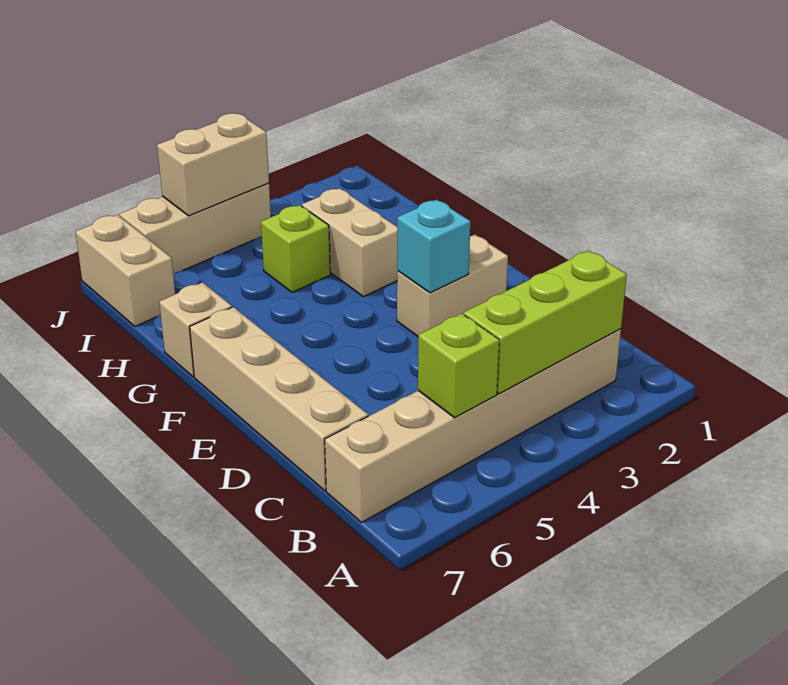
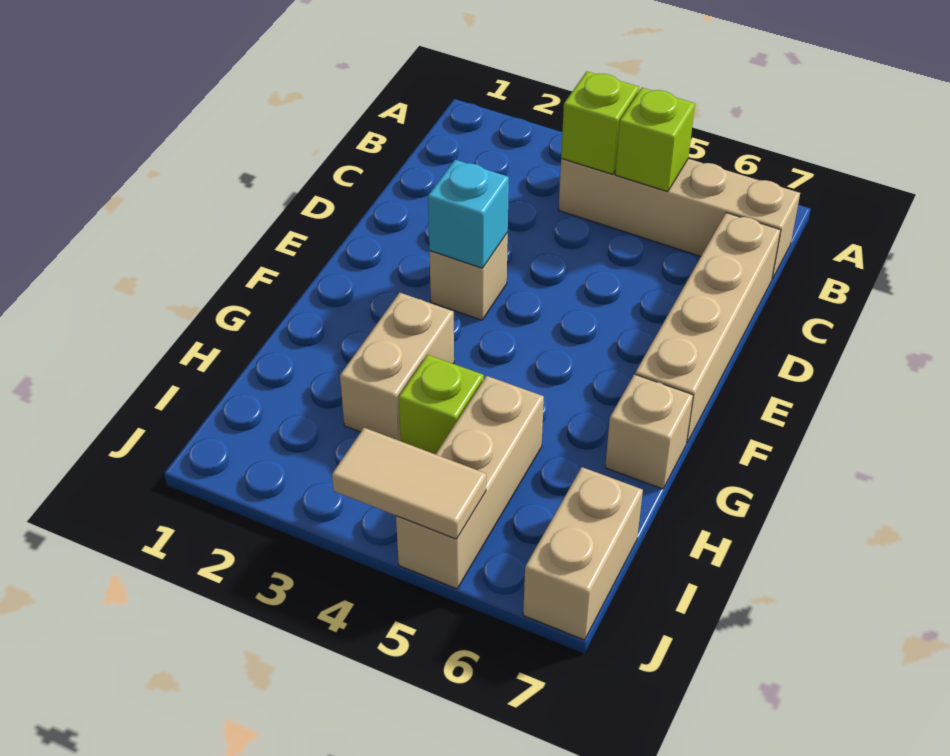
tan brick B2:B7 level 1 -> tan brick B4:B7 level 1
lime brick B2:B4 level 2 -> lime brick B4 level 2
tan brick E2:E3 level 1 -> tan brick E3 level 1
tan brick J4:J6 level 1 -> tan brick H5:J5 level 1
tan brick J4:J5 level 2 -> tan tile J4:J5 level 2

